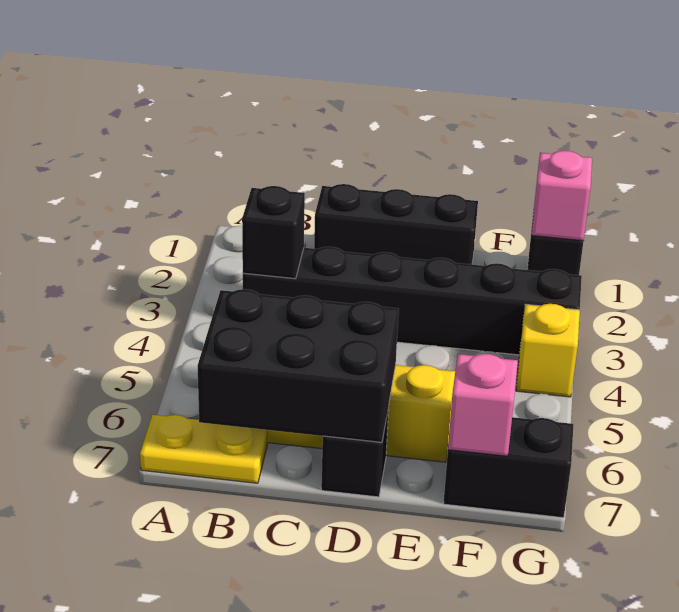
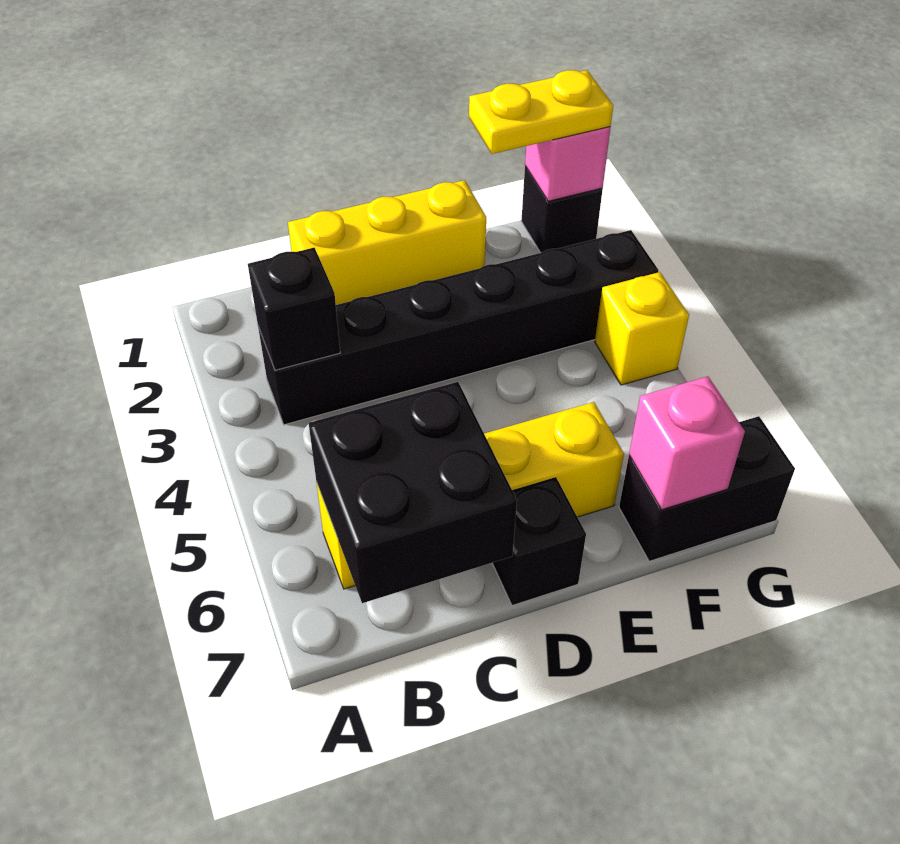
yellow plate A7:B7 level 1 -> yellow plate F1:G1 level 3
black brick B6:D7 level 2 -> black brick B6:C7 level 2
black brick C1:E1 level 1 -> yellow brick C1:E1 level 1

